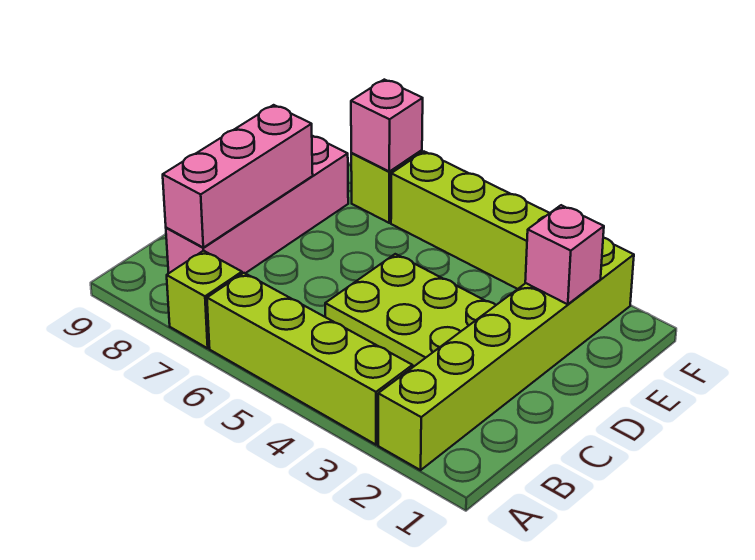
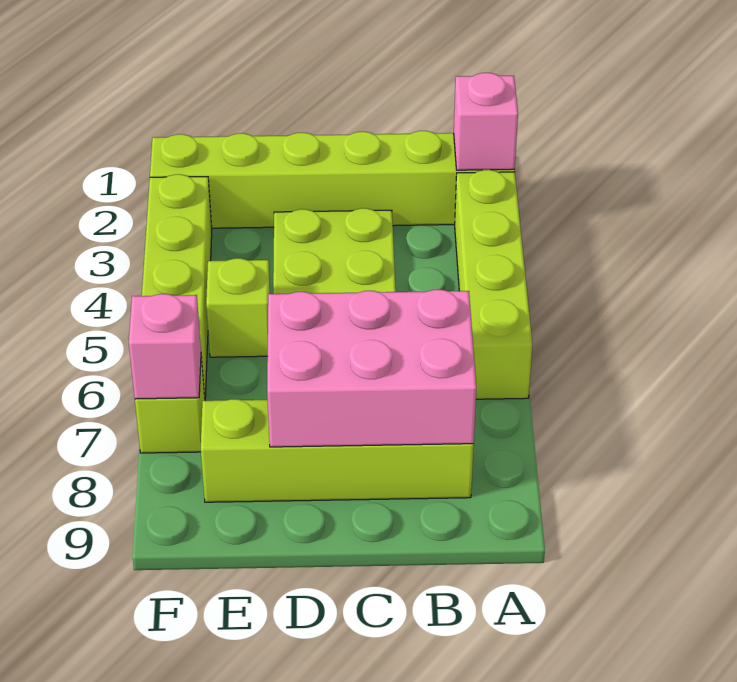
lime brick A7 level 1 -> lime brick E5 level 1
pink brick B8:E8 level 1 -> lime brick B8:E8 level 1
pink brick B8:D8 level 2 -> pink brick B7:D8 level 2
pink brick E2 level 2 -> pink brick A2 level 2

